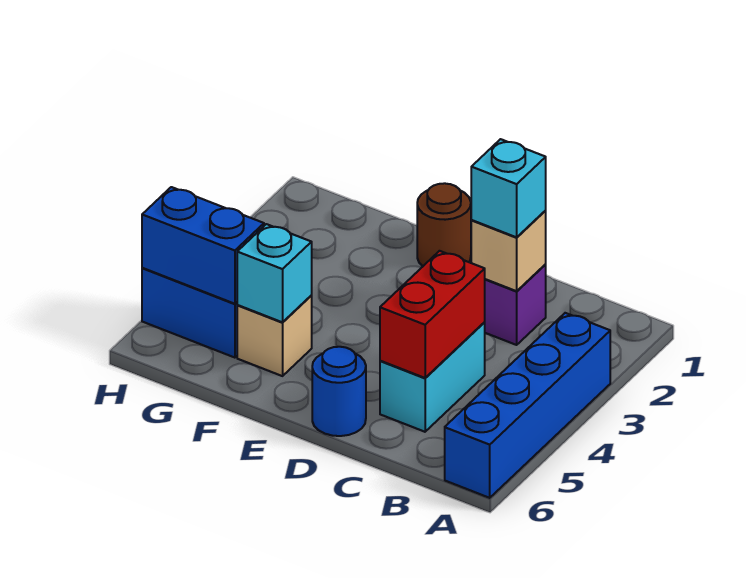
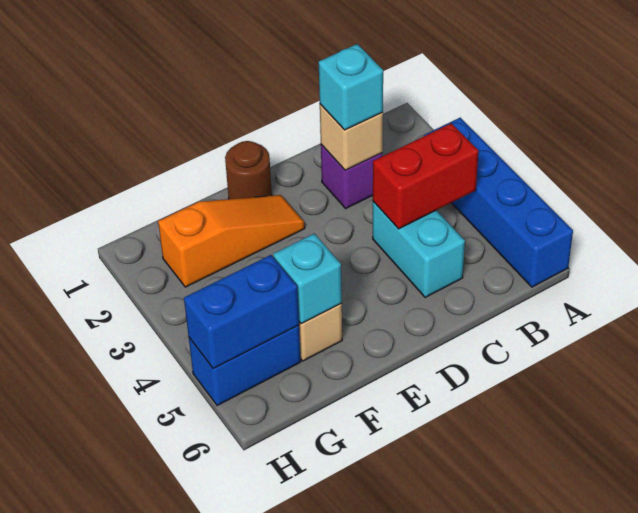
red brick C4:C5 level 2 -> red brick B4:C4 level 2
blue round brick D6 level 1 -> none
none -> orange slope E2:G2 level 1 top G

